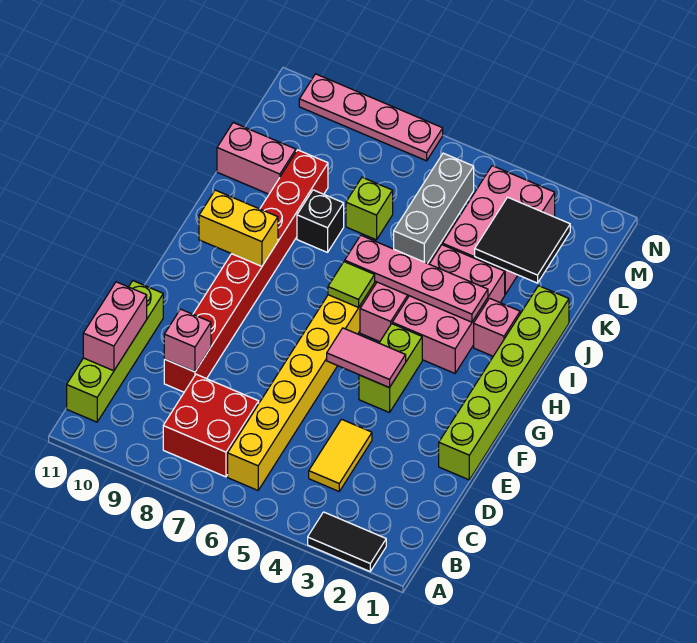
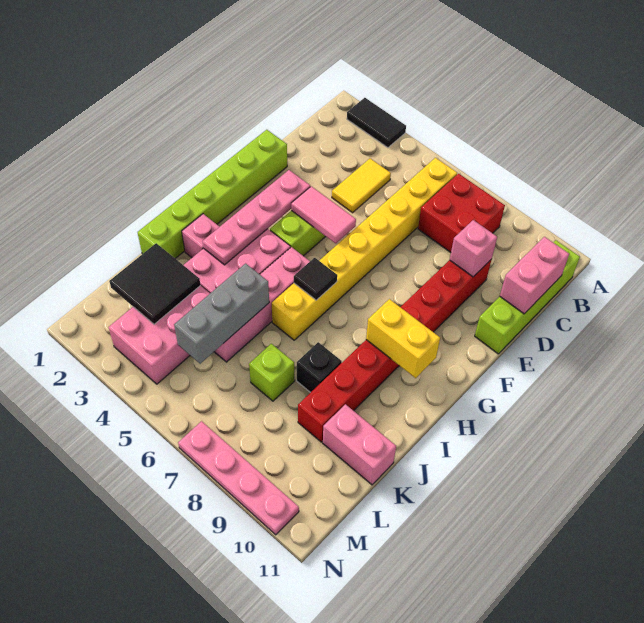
lime tile H6 level 2 -> black tile H6 level 2
pink plate I3:I6 level 2 -> pink plate F3:I3 level 2

